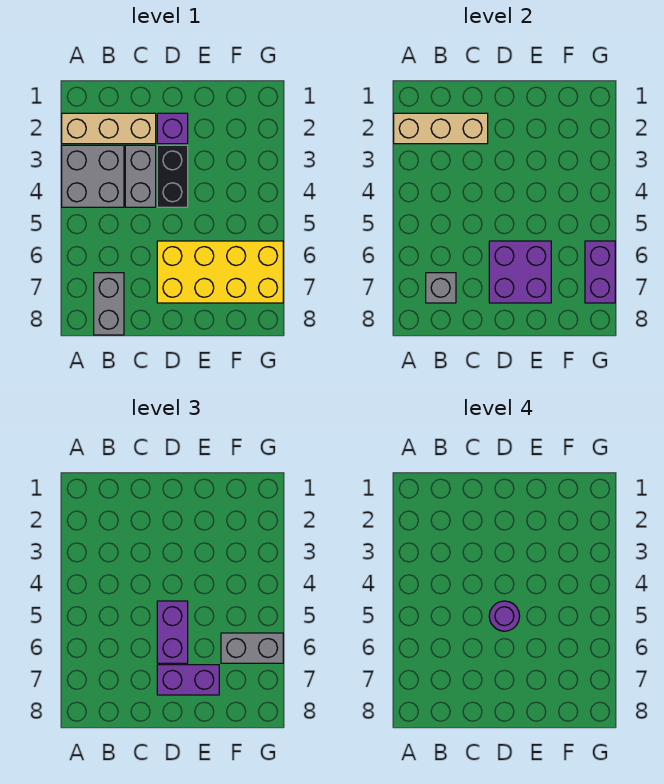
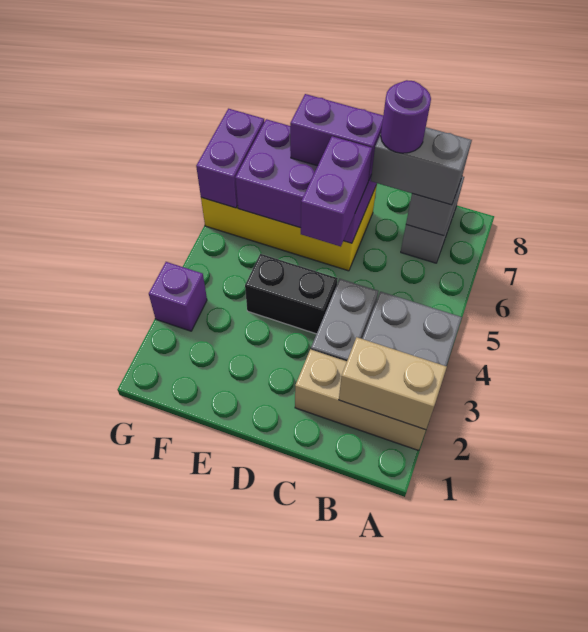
tan brick A2:C2 level 2 -> tan brick A2:B2 level 2
purple brick D2 level 1 -> purple brick G3 level 1
black brick D3:D4 level 1 -> black brick D4:E4 level 1
purple round brick D5 level 4 -> purple round brick C7 level 4
purple brick D6:E7 level 2 -> purple brick D6:F7 level 2
grey brick F6:G6 level 3 -> grey brick B7:C7 level 3

